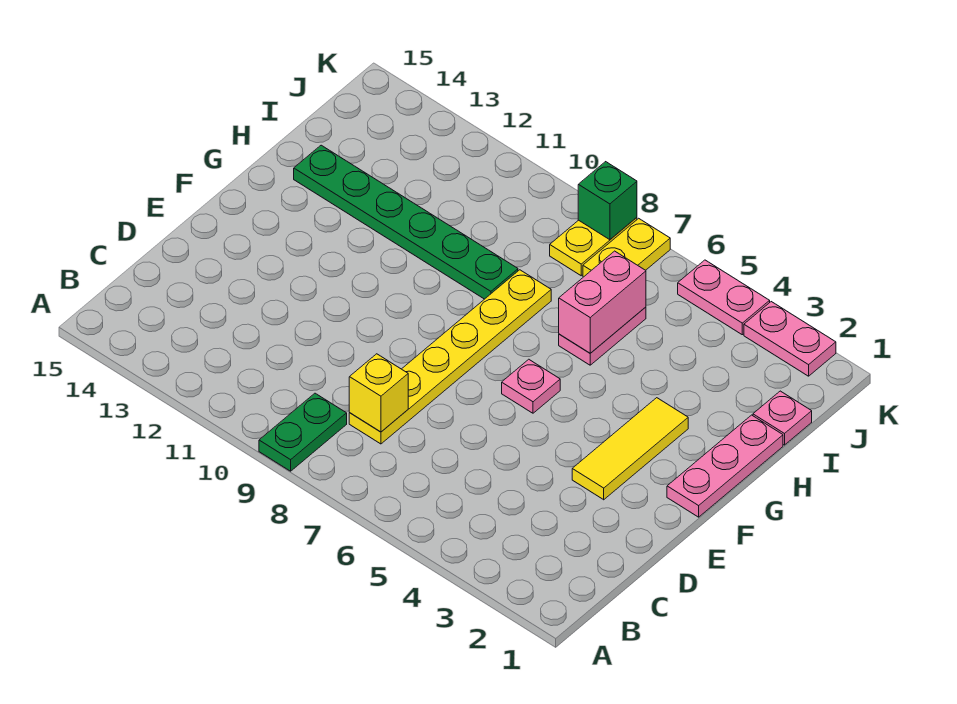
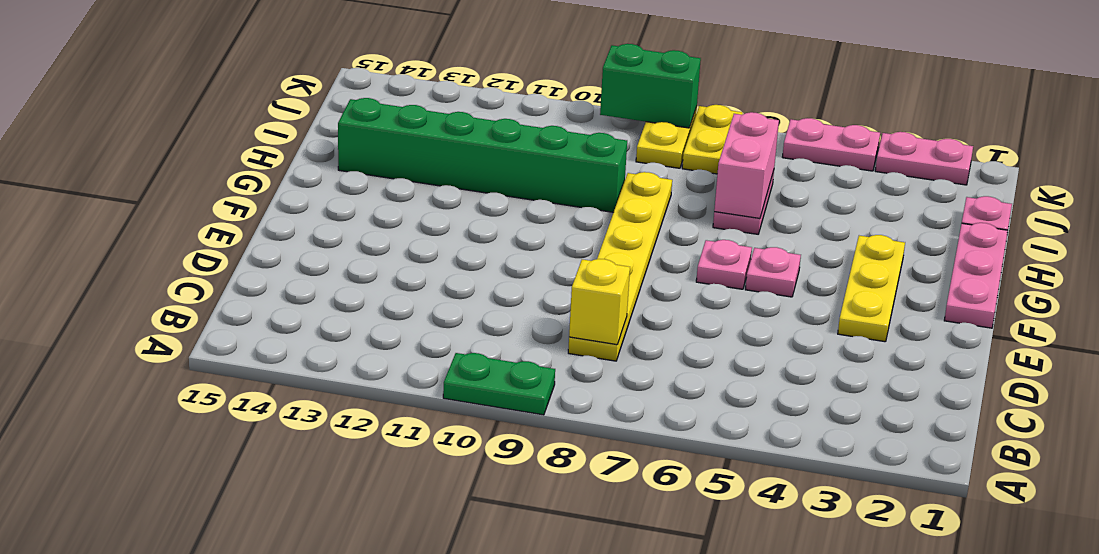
green plate A9:B9 level 1 -> green plate A9:A10 level 1
yellow tile E3:G3 level 1 -> yellow plate E3:G3 level 1
none -> pink plate F5 level 1
green plate H9:H14 level 1 -> green brick H9:H14 level 1
green brick K8 level 2 -> green brick K8:K9 level 2

